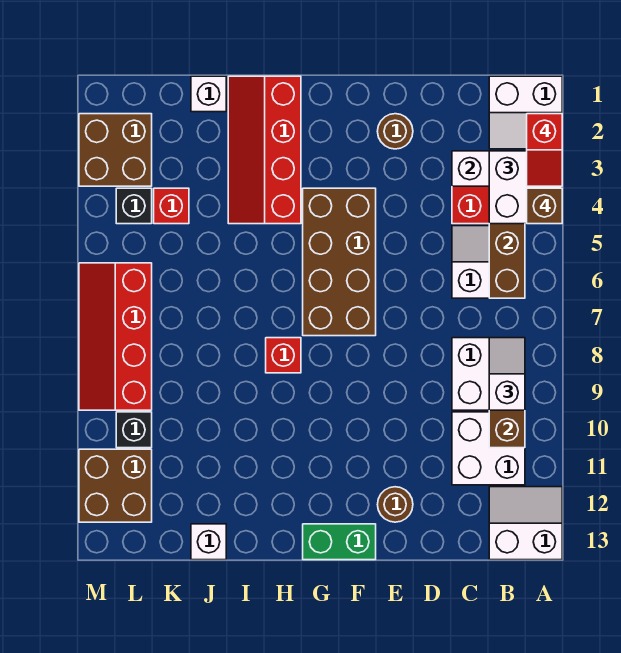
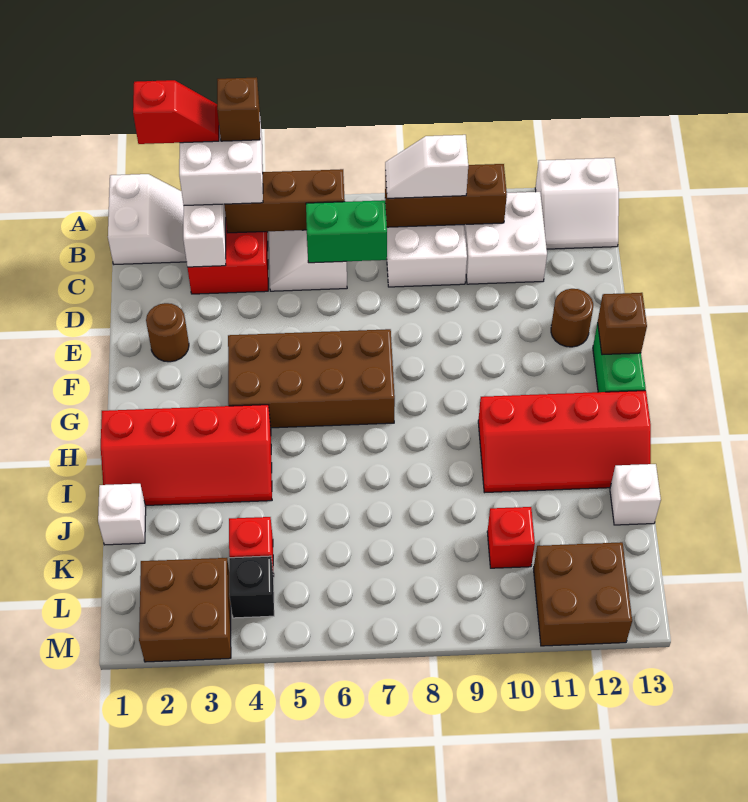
white slope A12:B13 level 1 top 13 -> white slope A12:B13 level 1 top A
none -> green brick C6:C7 level 2
none -> brown brick F13 level 2
red brick H8 level 1 -> red brick K10 level 1
red slope L6:M9 level 1 top L -> red slope H10:I13 level 1 top H
black brick L10 level 1 -> none

